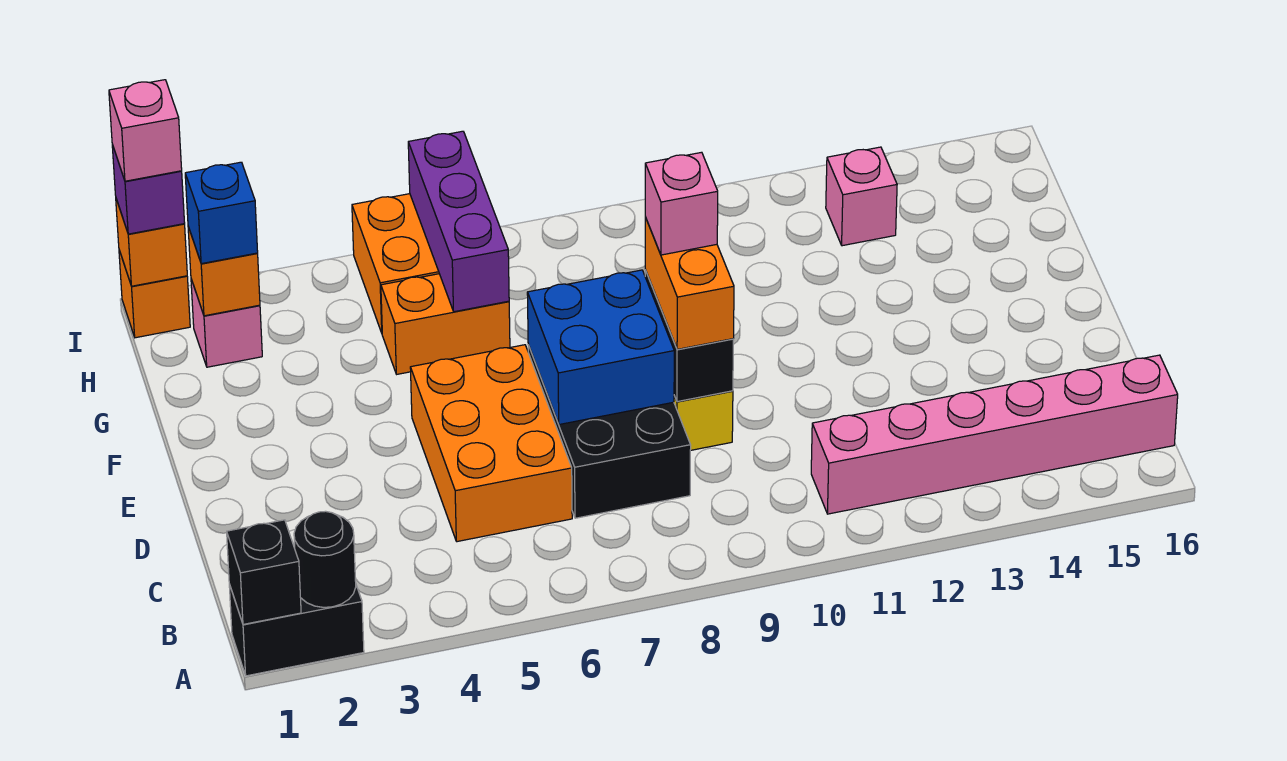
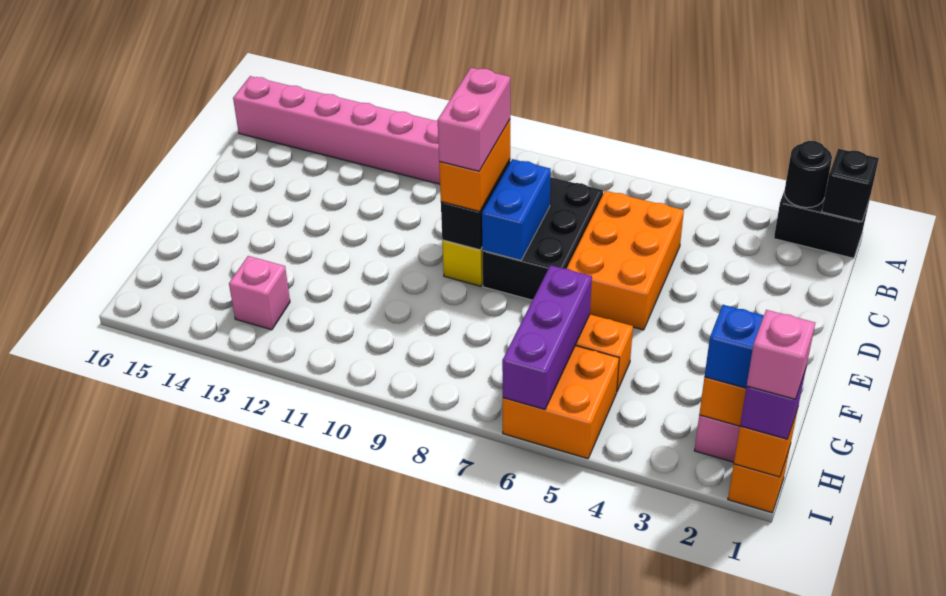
blue brick D7:E8 level 2 -> blue brick D8:E8 level 2
pink brick E9 level 4 -> pink brick D9:E9 level 4

